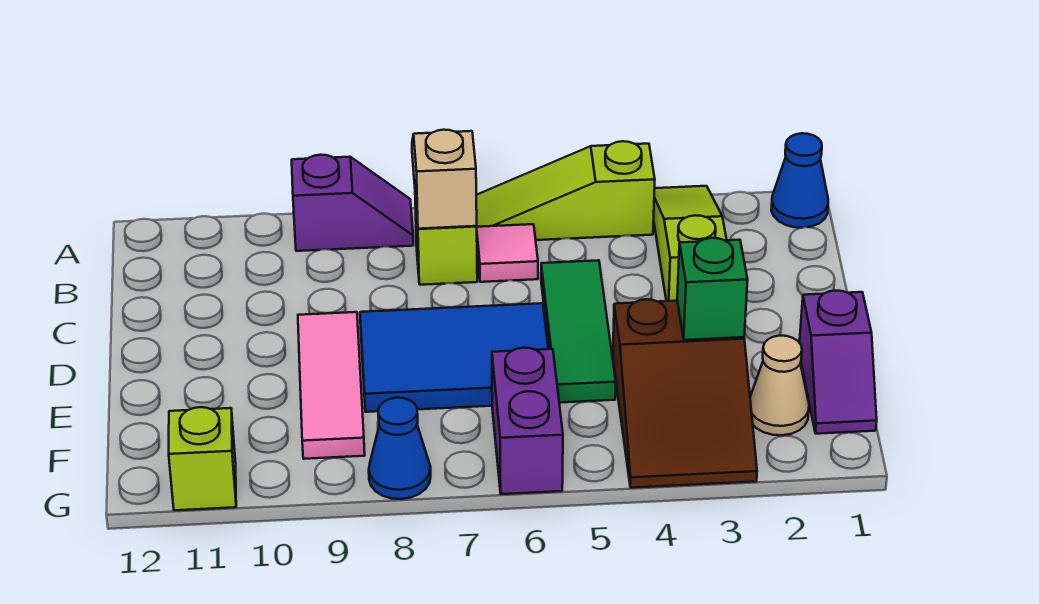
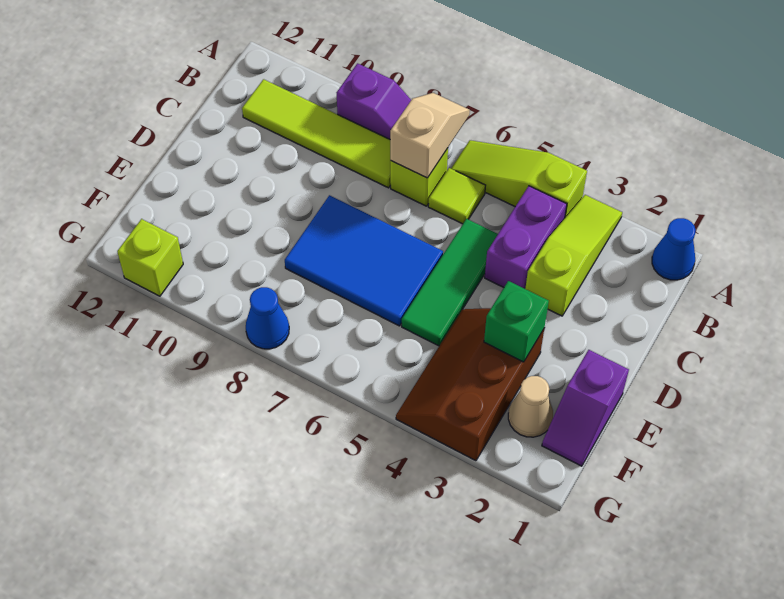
pink tile B6 level 1 -> lime tile B6 level 1
none -> lime tile B8:B11 level 1
pink tile D9:F9 level 1 -> none
brown slope E3:G4 level 1 top E -> brown slope E3:G4 level 1 top 3
purple brick F6:G6 level 1 -> purple brick B4:C4 level 1

